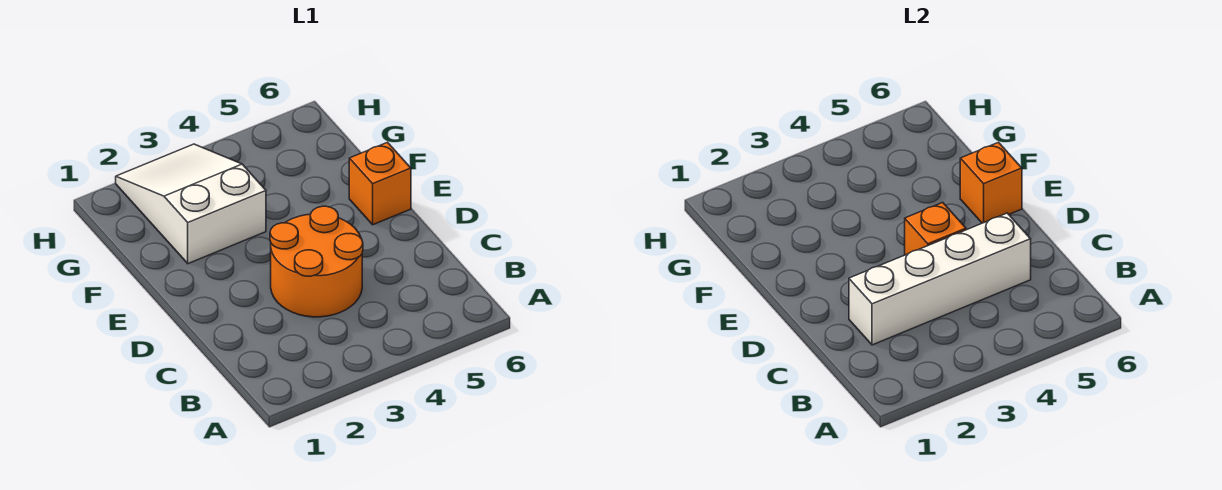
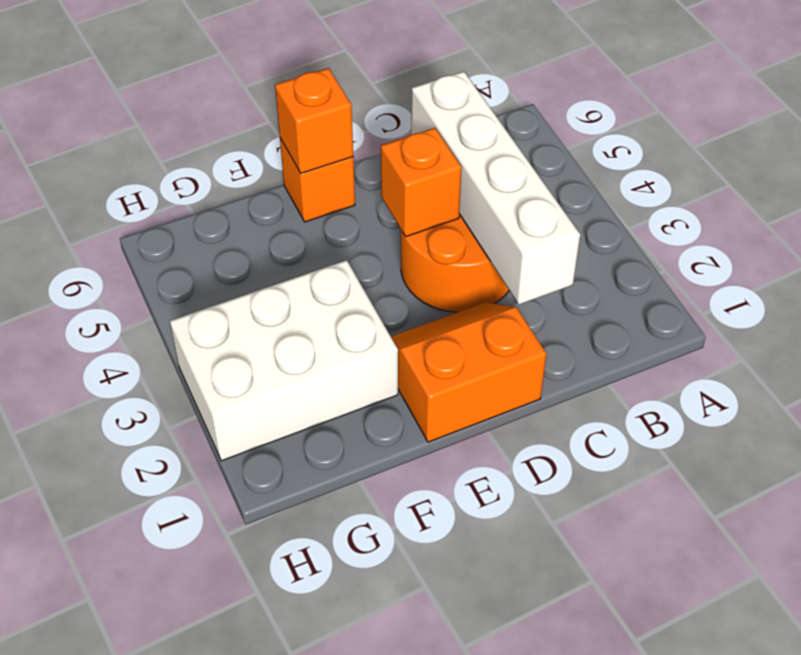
none -> orange slope D1:E2 level 1 top 1
white slope F2:H3 level 1 top F -> white brick F2:H3 level 1

